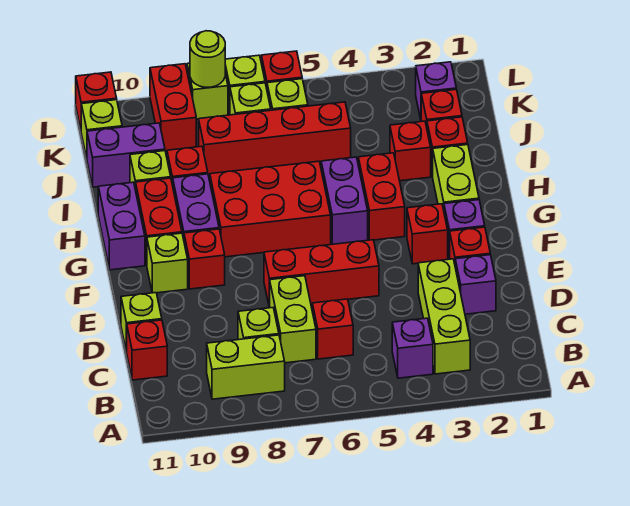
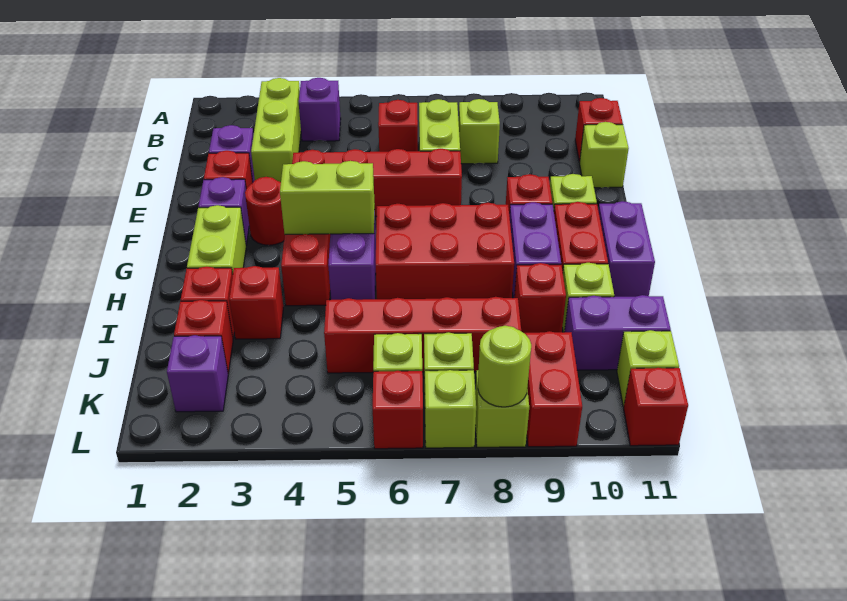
lime brick B8:B9 level 1 -> lime brick G4:G5 level 2
red brick E5:E7 level 1 -> red brick E4:E7 level 1
red brick F3 level 1 -> red round brick F3 level 1

